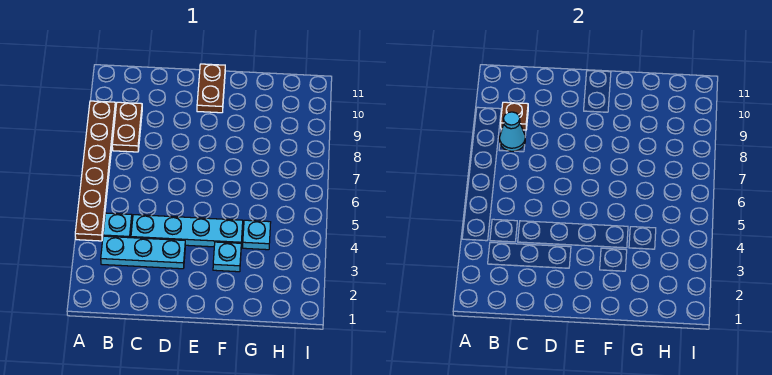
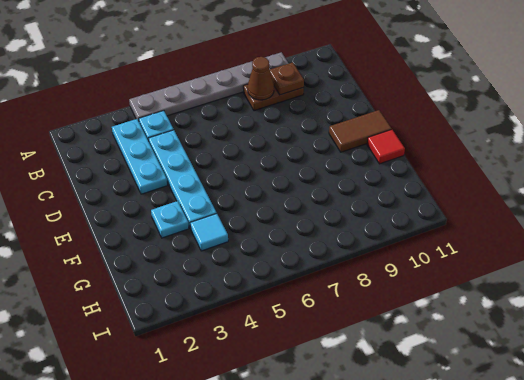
brown plate A4:A9 level 1 -> grey plate A4:A9 level 1
cyan cone B8 level 2 -> brown cone B8 level 2
brown plate E10:E11 level 1 -> brown tile E10:E11 level 1
none -> red tile F11 level 1
cyan plate G4 level 1 -> cyan tile G4 level 1

